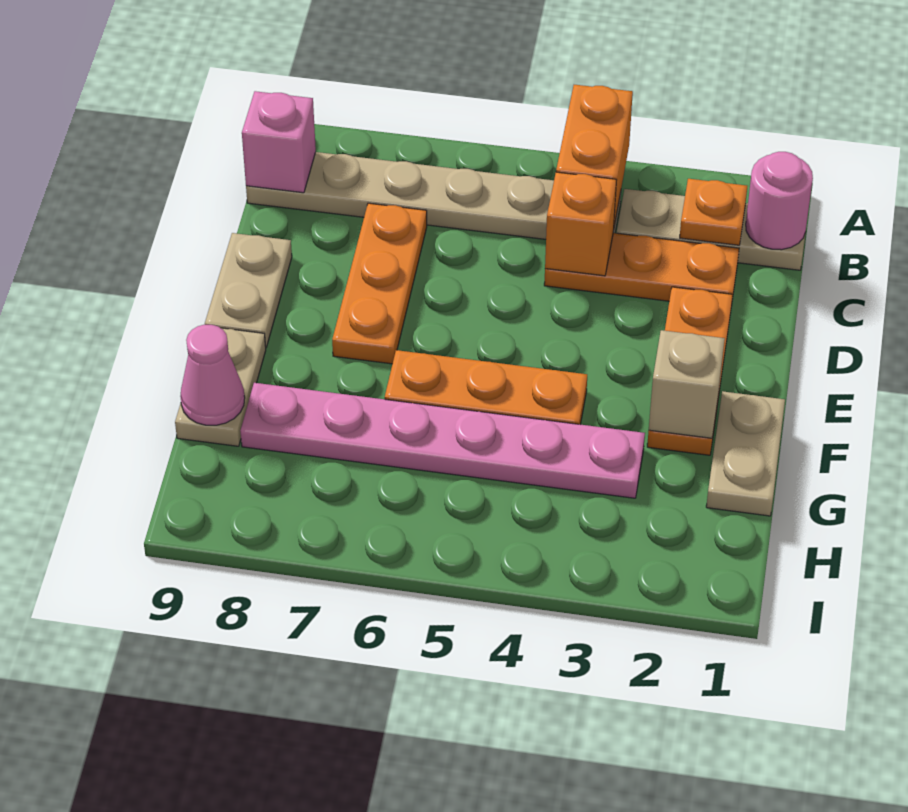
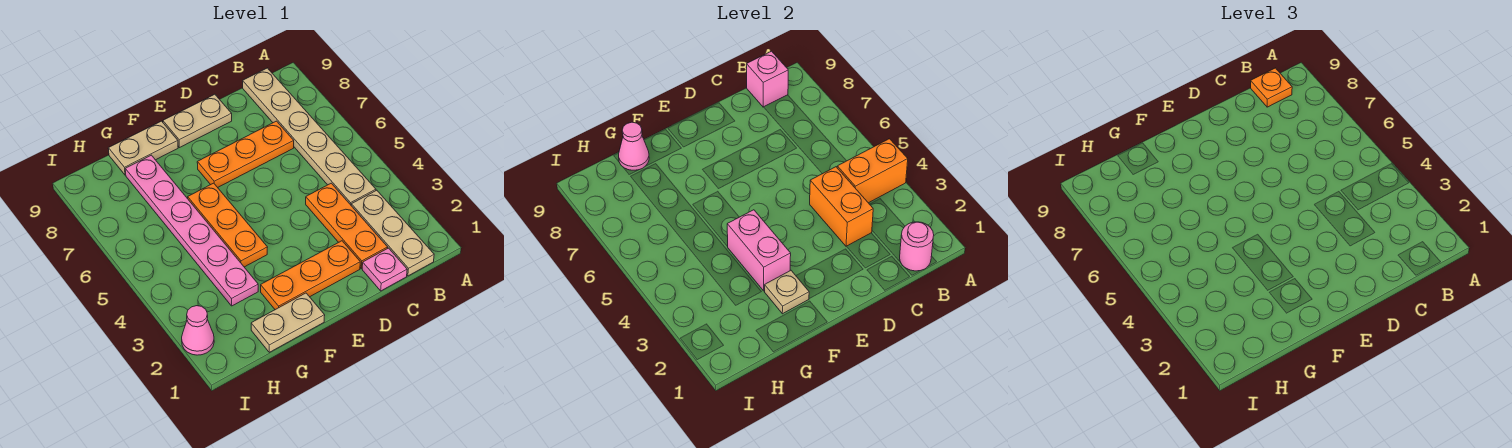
orange plate B2 level 2 -> orange plate B9 level 3
none -> pink plate C1 level 1
orange brick C4 level 2 -> orange brick C3:C4 level 2
tan brick F2 level 2 -> tan plate F2 level 2
none -> pink brick F3:F4 level 2
none -> pink cone I2 level 1

